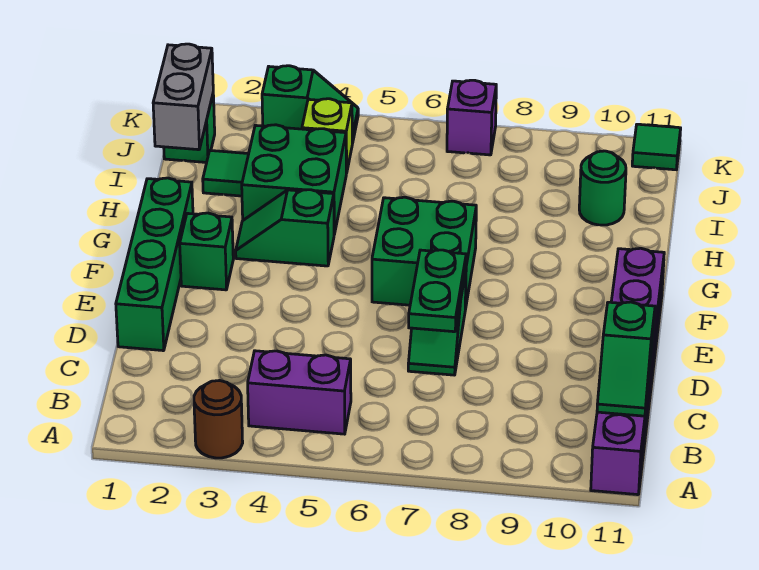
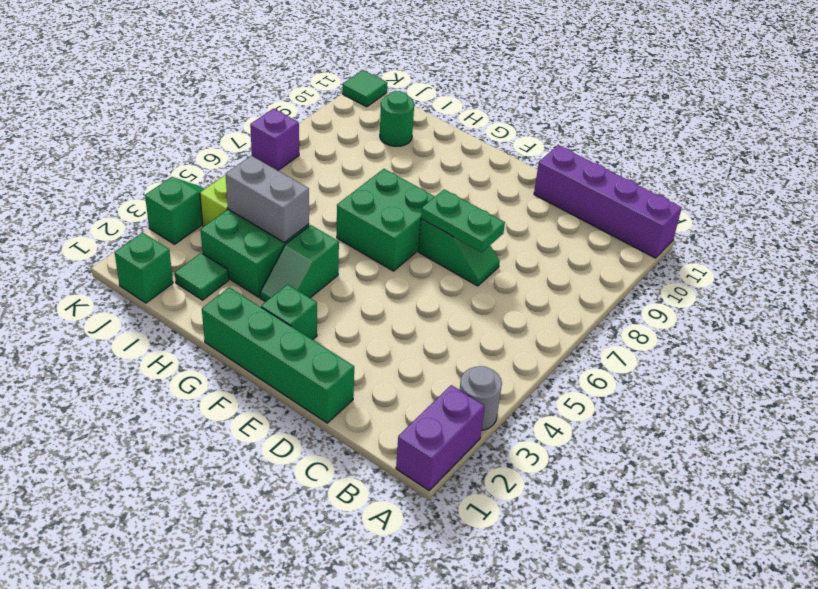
brown round brick A3 level 1 -> grey round brick A3 level 1
purple brick A11:F11 level 1 -> purple brick A11:D11 level 1
purple brick B4:B5 level 1 -> purple brick A1:A2 level 1
green slope B11:C11 level 2 top C -> none
grey brick I1:J1 level 2 -> grey brick H4:I4 level 2

